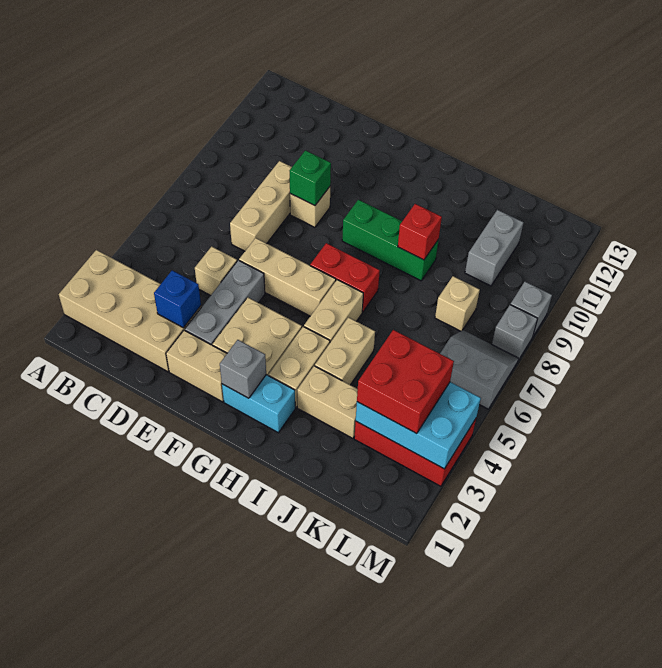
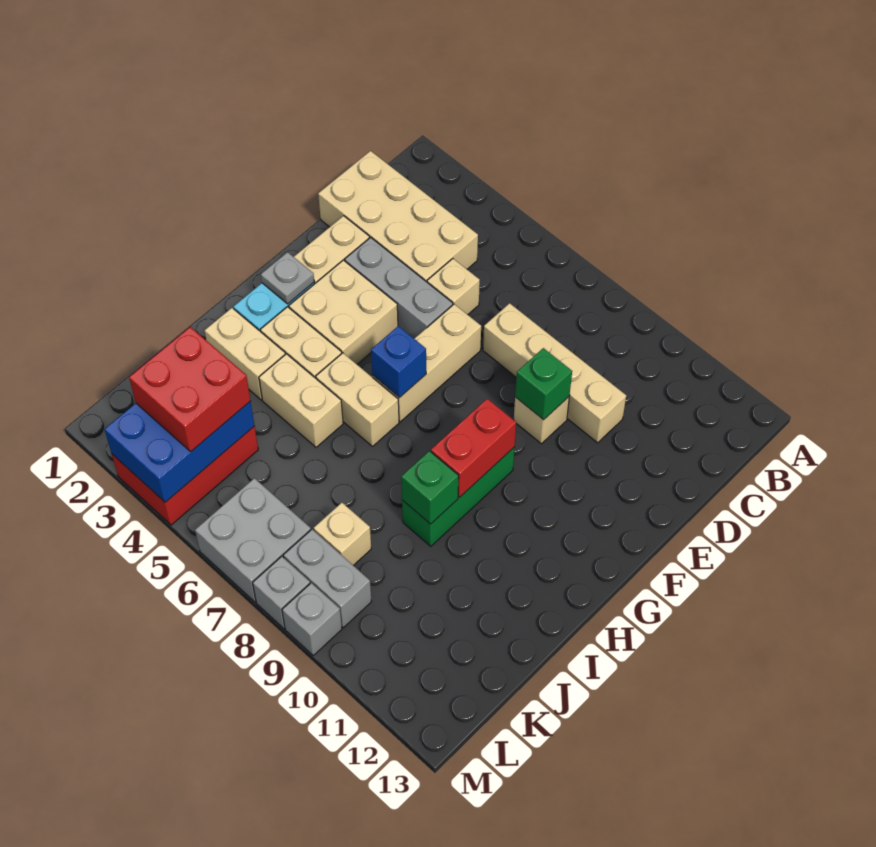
tan brick A2:D3 level 1 -> tan brick C1:D4 level 1
blue brick D3 level 2 -> blue brick G6 level 2
tan brick D7:D9 level 1 -> tan brick D7:D10 level 1
grey brick G2 level 2 -> grey plate G2 level 2
red brick G7:H7 level 1 -> red brick G9:H9 level 2
tan brick I3:J3 level 1 -> tan brick I2:I3 level 1
red brick I9 level 2 -> green brick I9 level 2
cyan brick K3:M4 level 2 -> blue brick K3:M4 level 2
grey brick K10:K11 level 1 -> grey brick L8:L9 level 1
grey slope L6:M7 level 1 top 6 -> grey brick L6:M7 level 1

